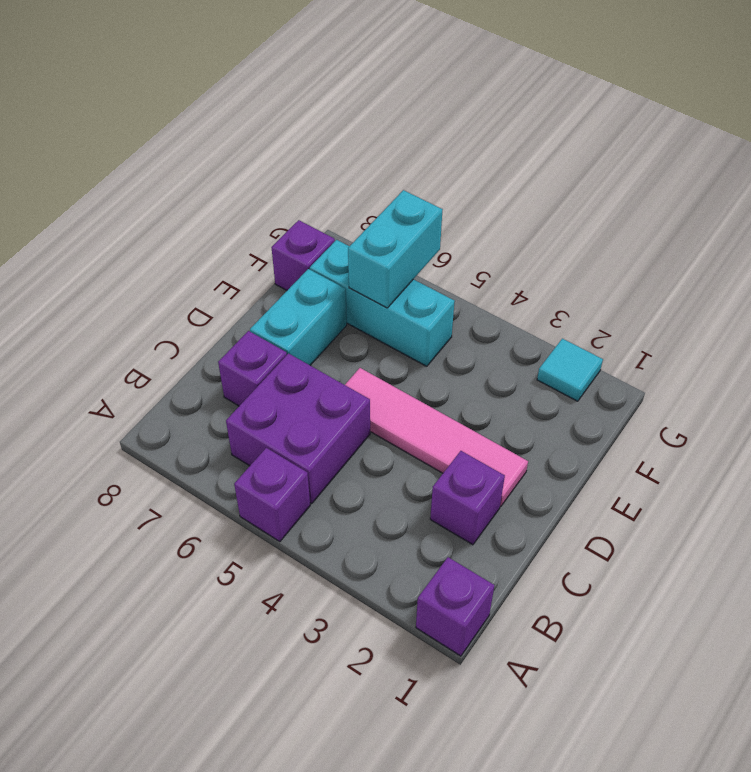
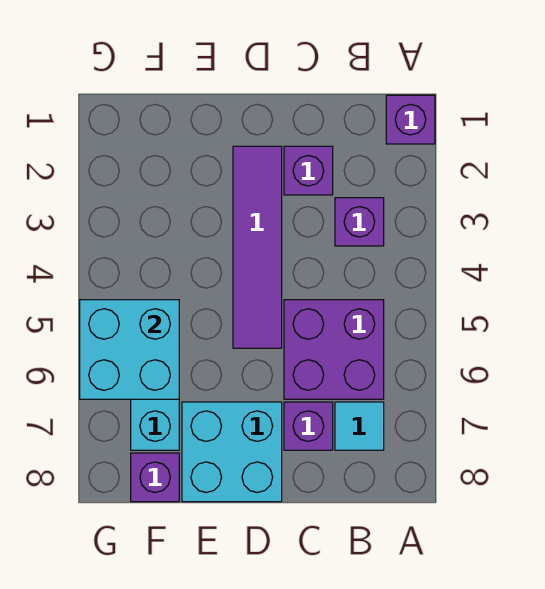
purple brick A5 level 1 -> purple brick B3 level 1
pink tile D2:D5 level 1 -> purple tile D2:D5 level 1
cyan brick D7:E7 level 1 -> cyan brick D7:E8 level 1
cyan brick F6:G6 level 2 -> cyan brick F5:G6 level 2
cyan tile G2 level 1 -> cyan tile B7 level 1

